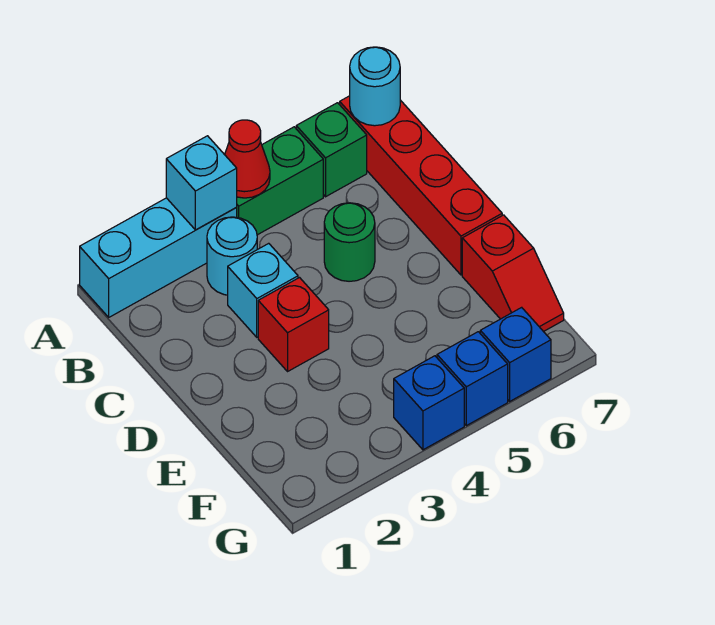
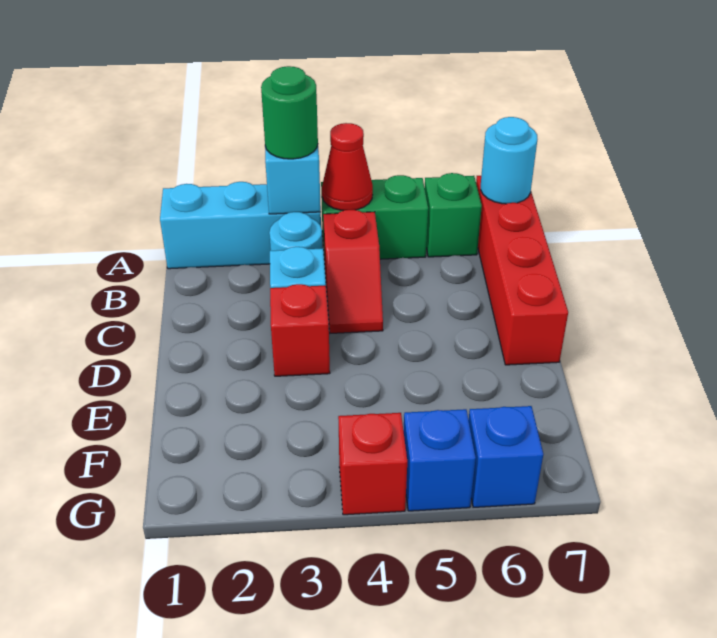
green round brick C5 level 1 -> green round brick A3 level 3
red slope E7:F7 level 1 top E -> red slope B4:C4 level 1 top B
blue brick G4 level 1 -> red brick G4 level 1

